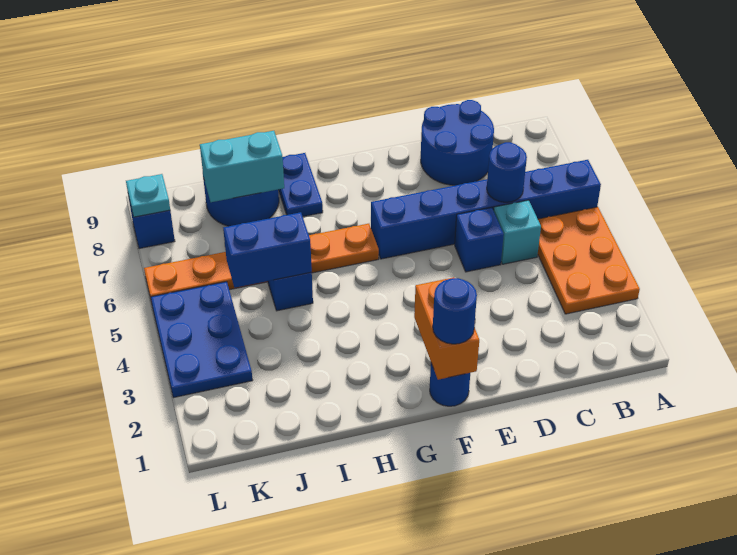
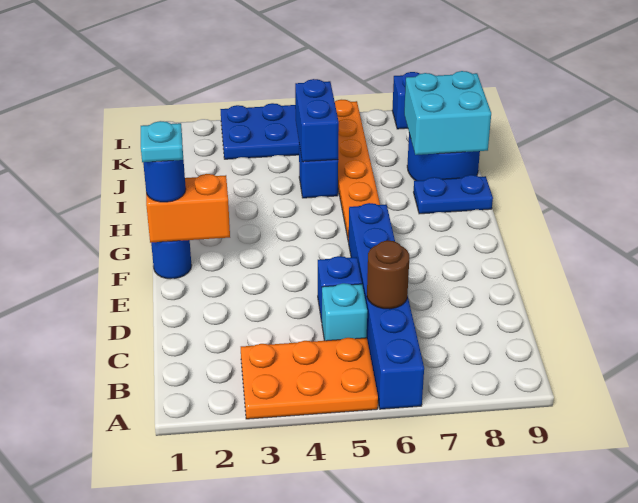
blue round brick C6 level 2 -> brown round brick C6 level 2
blue round brick C8:D9 level 1 -> none
cyan brick I8:J8 level 2 -> cyan brick I8:J9 level 2
cyan plate L8 level 2 -> cyan plate F1 level 4

